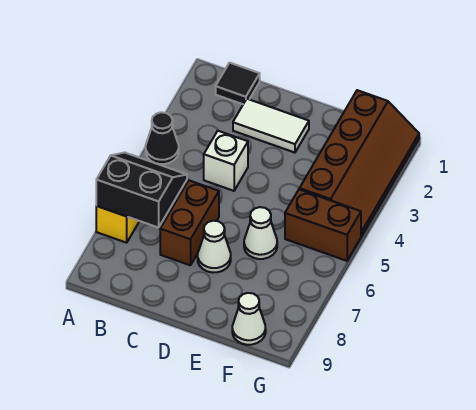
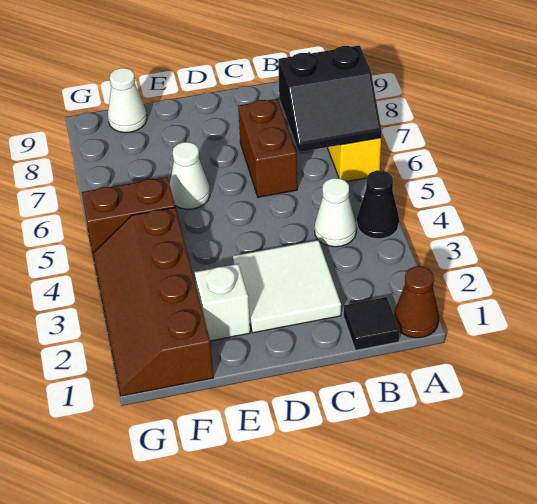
none -> brown cone A1 level 1
white tile C2:D2 level 1 -> white tile C2:D3 level 1
white brick C4 level 1 -> white brick E2 level 1
white cone D7 level 1 -> white cone B4 level 1

